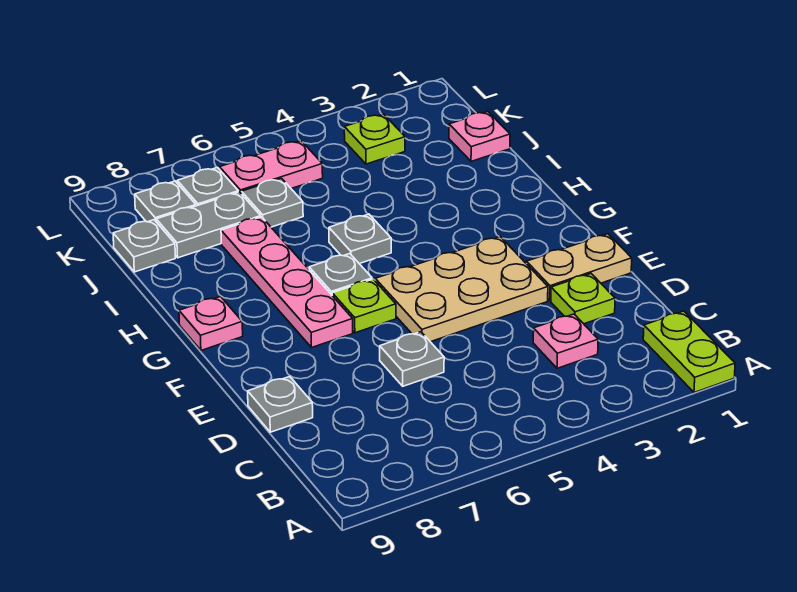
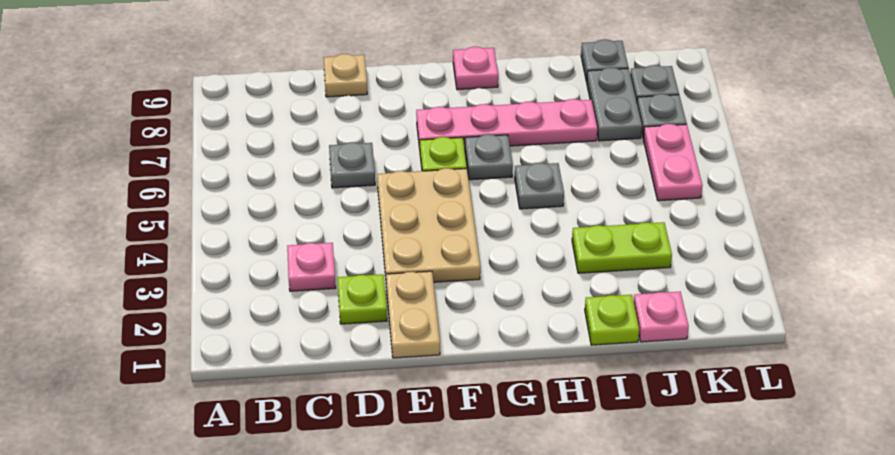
lime plate A1:B1 level 1 -> lime plate I3:J3 level 1
grey plate D9 level 1 -> tan plate D9 level 1
grey plate J6 level 1 -> none
lime plate K3 level 1 -> lime plate I1 level 1

